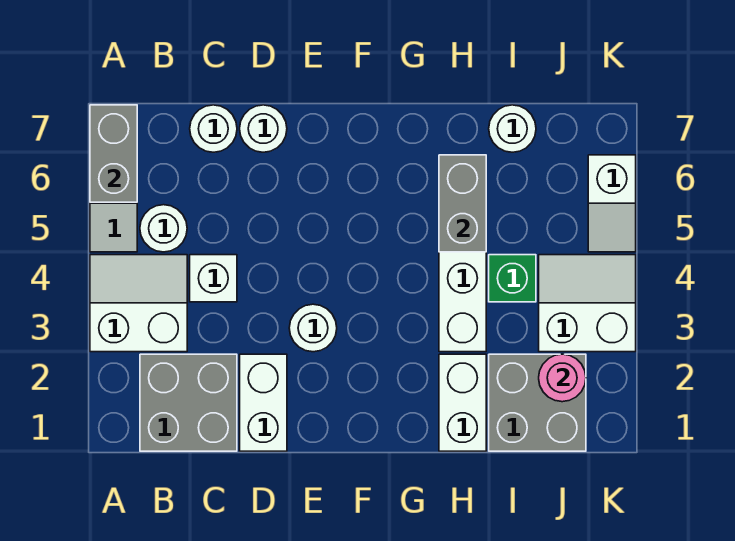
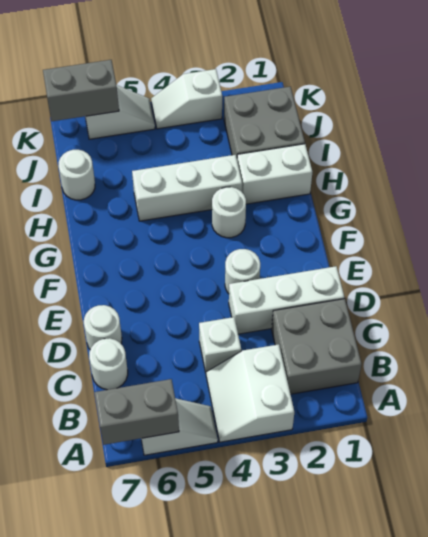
white round brick B5 level 1 -> white round brick G3 level 1
white brick D1:D2 level 1 -> white brick D1:D3 level 1
grey brick H5:H6 level 2 -> grey brick K6:K7 level 2
green brick I4 level 1 -> none
pink round brick J2 level 2 -> none
white slope J3:K4 level 1 top 3 -> white slope K3:K4 level 1 top 3

